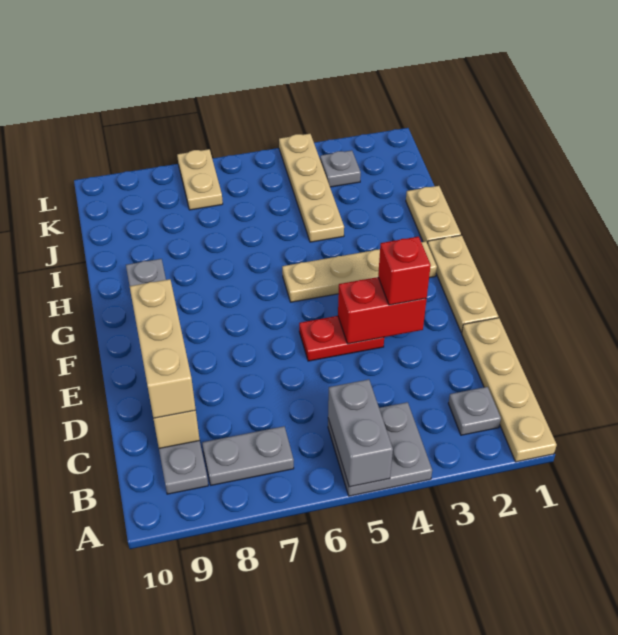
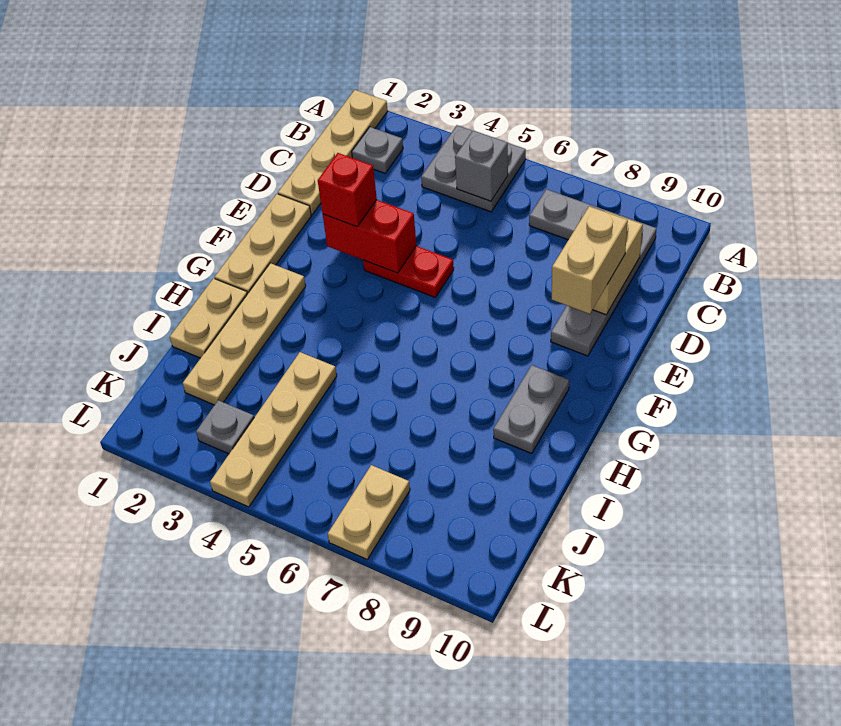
grey brick A5:B5 level 2 -> grey brick B5 level 2
tan brick C9:E9 level 3 -> tan brick D9:E9 level 3
tan plate G2:G5 level 1 -> tan plate G2:J2 level 1

